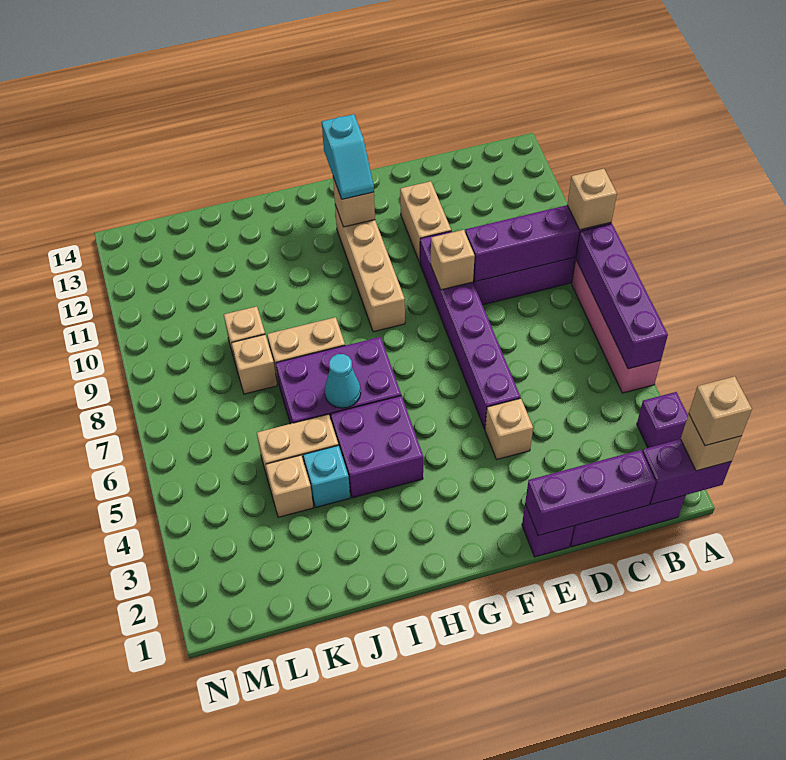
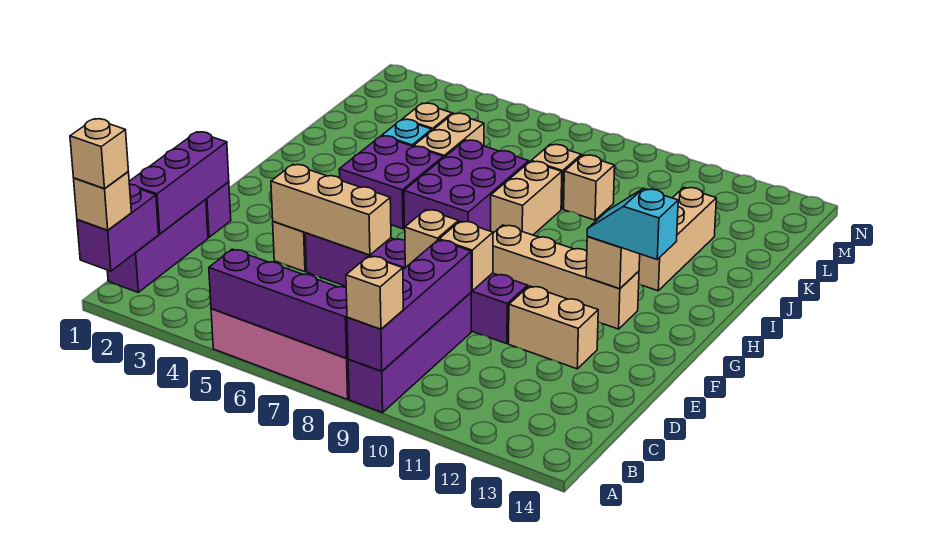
purple brick A3 level 1 -> none
none -> tan brick E4:E6 level 2
none -> tan brick E8 level 2
cyan cone I6 level 2 -> none
none -> tan brick I12:K12 level 1

